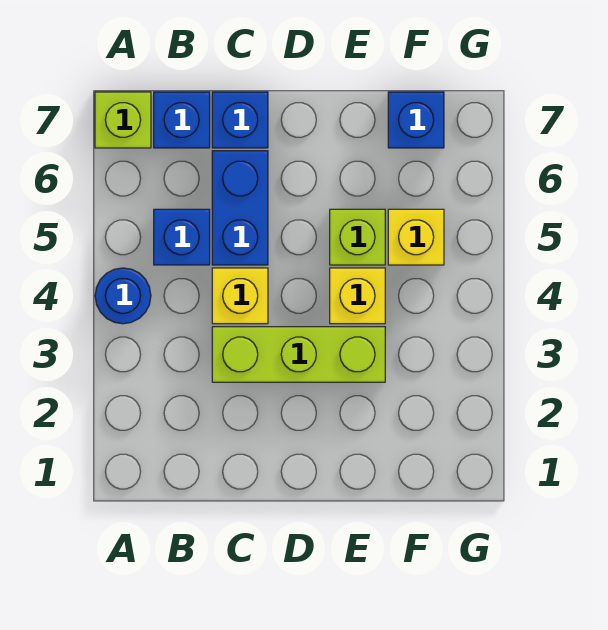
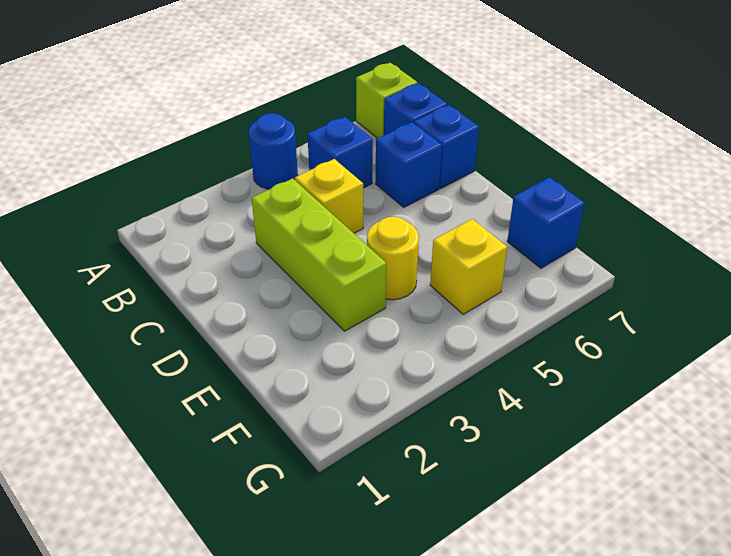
blue brick C5:C6 level 1 -> blue brick C6 level 1
yellow brick E4 level 1 -> yellow round brick E4 level 1
lime brick E5 level 1 -> none

